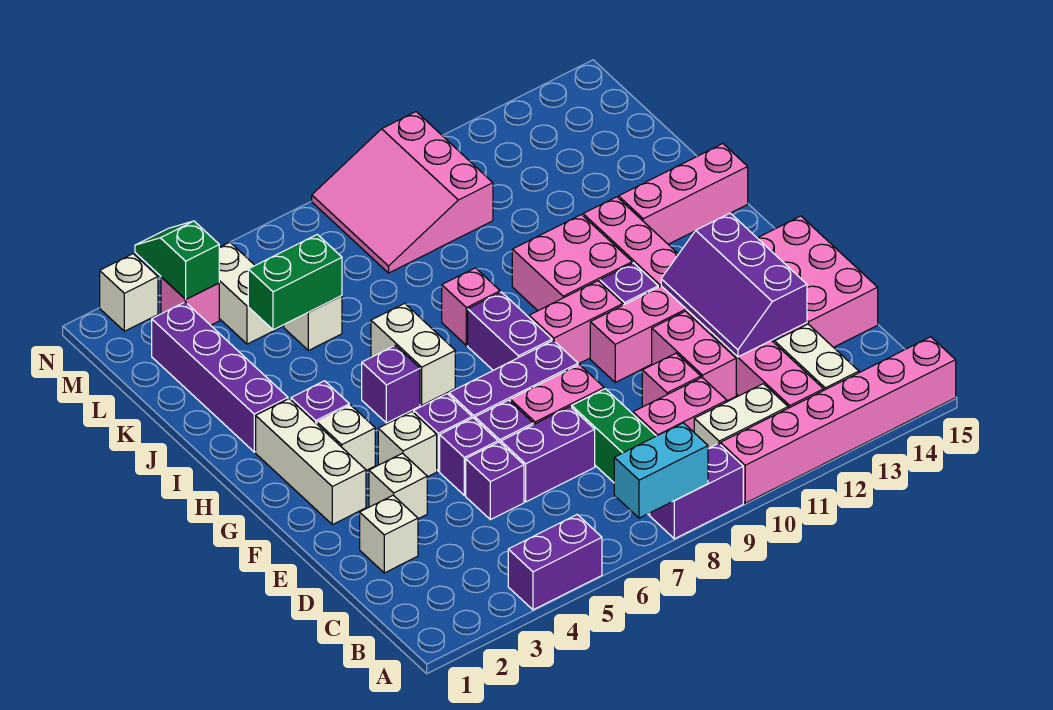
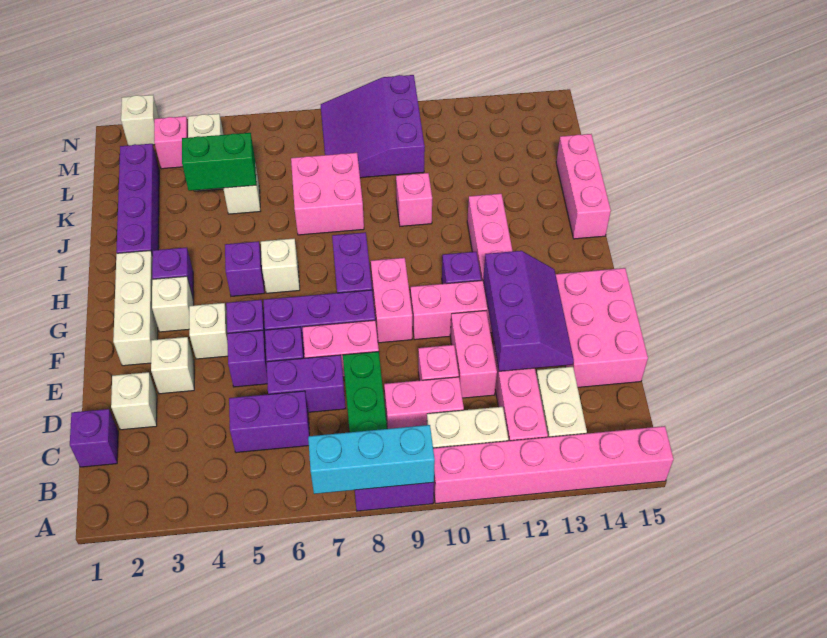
purple brick A4:A5 level 1 -> purple brick C5:C6 level 1
cyan brick A7:A8 level 2 -> cyan brick A7:A9 level 2
purple brick D5 level 1 -> purple brick C1 level 1
purple slope D12:F13 level 2 top 13 -> purple slope D12:F13 level 2 top 12
pink brick G9:G10 level 1 -> pink brick F9:G9 level 1
white brick H6:I6 level 1 -> white brick H6 level 1
pink brick H10:I11 level 1 -> pink brick J7:K8 level 1
pink brick I8 level 1 -> pink brick J10 level 1
pink brick I13:I15 level 1 -> pink brick I15:K15 level 1
pink slope L8:N10 level 1 top 10 -> purple slope L8:N10 level 1 top 10
green slope M3:N3 level 2 top M -> none

